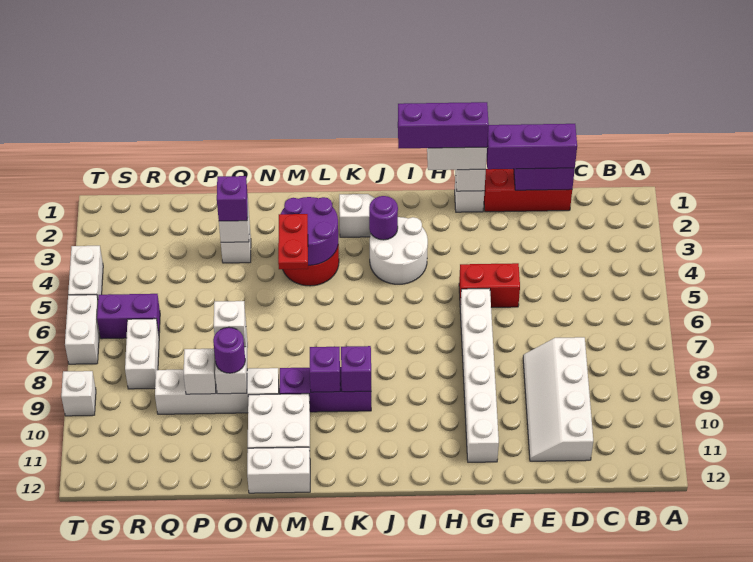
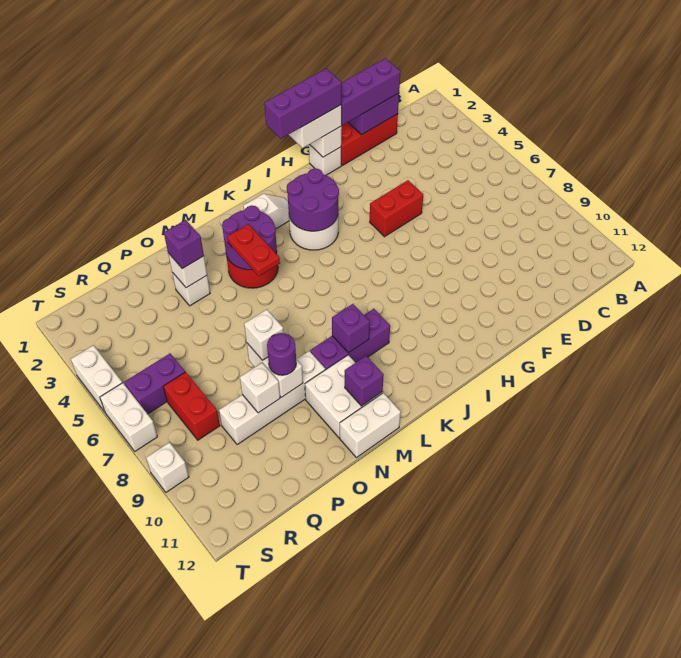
white slope D8:E11 level 1 top D -> none
white brick G6:G11 level 1 -> none
purple round brick J3 level 2 -> purple round brick I3:J4 level 2
purple brick K9 level 2 -> purple brick M11 level 2
white brick R7:R8 level 1 -> red brick R7:R8 level 1

